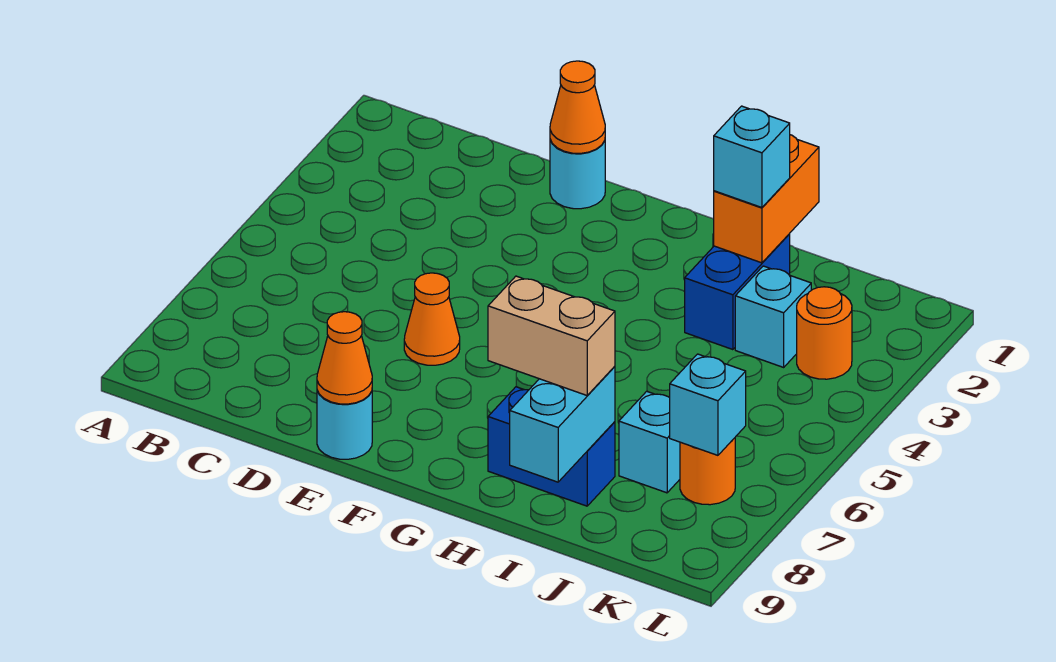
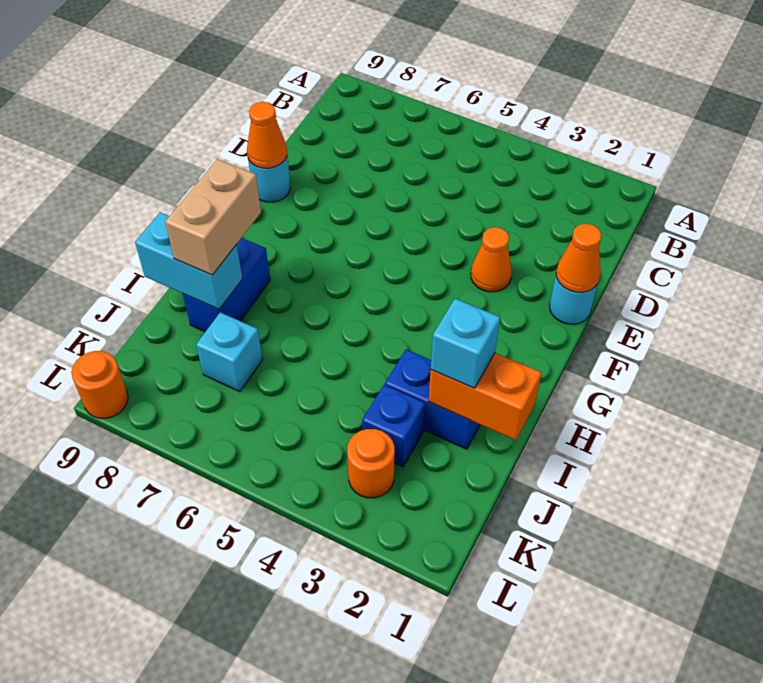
orange cone E6 level 1 -> orange cone E3 level 1
cyan brick J3 level 1 -> blue brick J3 level 1
orange round brick K7 level 1 -> orange round brick L9 level 1
cyan brick K7 level 2 -> none

